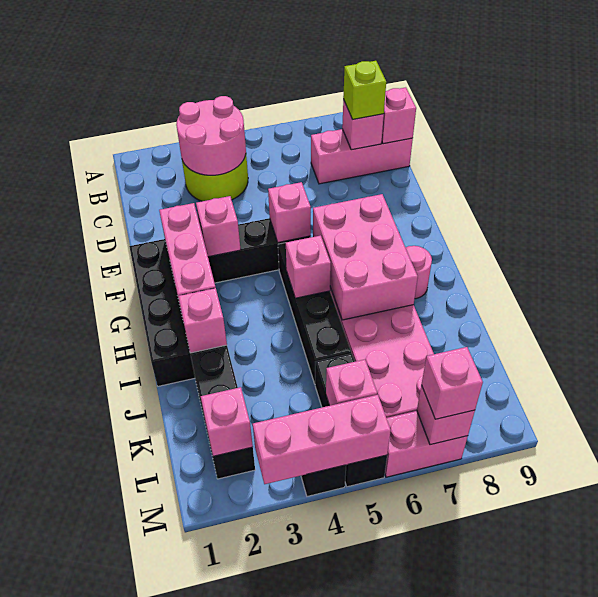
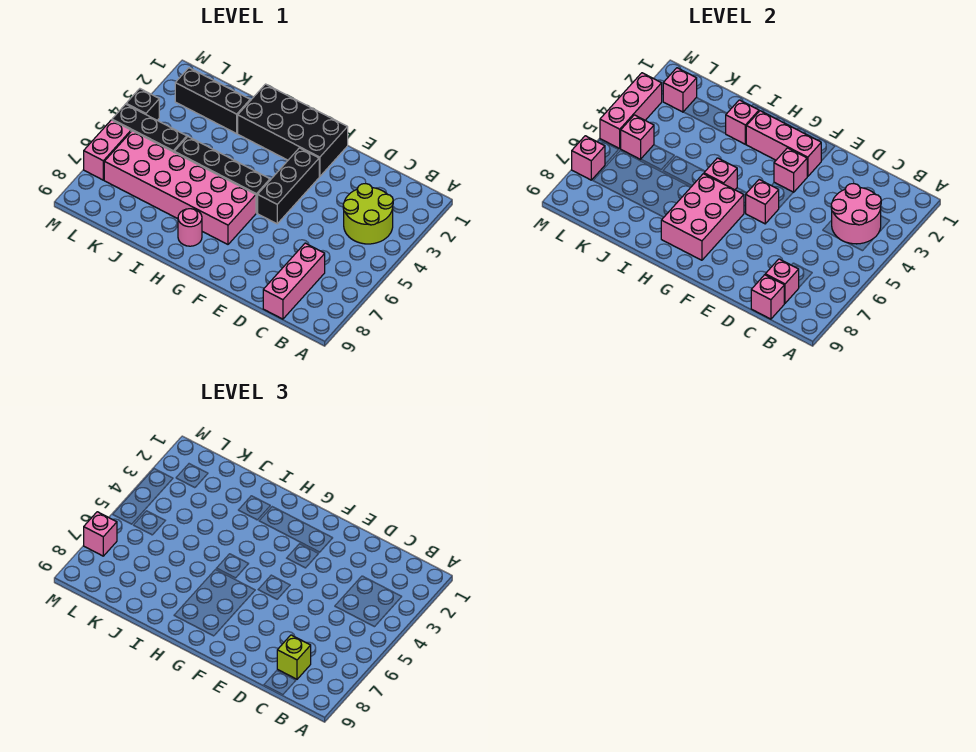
pink brick G6:I7 level 2 -> pink brick G6:H8 level 2

